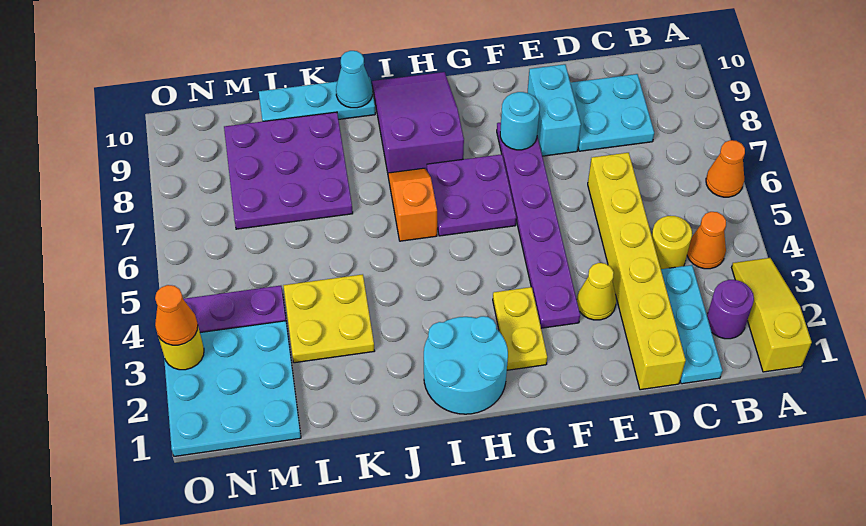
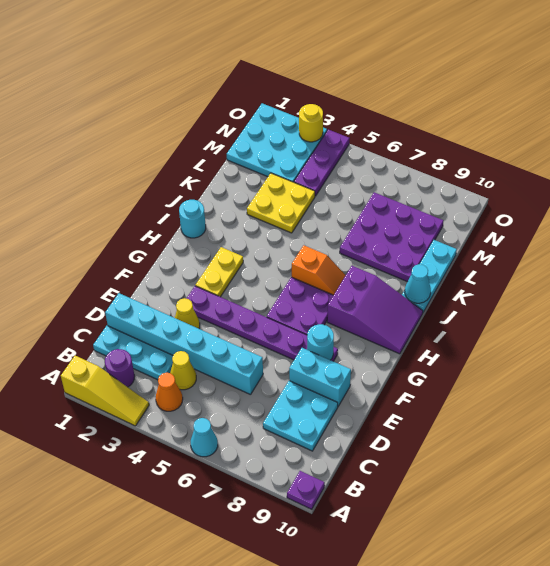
orange cone A6 level 1 -> cyan cone A6 level 1
none -> purple plate A10 level 1
yellow round brick C4 level 1 -> yellow cone C4 level 1
yellow brick D1:D6 level 1 -> cyan brick D1:D6 level 1
yellow plate G2:G3 level 1 -> yellow plate G3:H3 level 1
cyan round brick H1:I2 level 1 -> cyan round brick I1 level 1
orange cone O3 level 3 -> none

